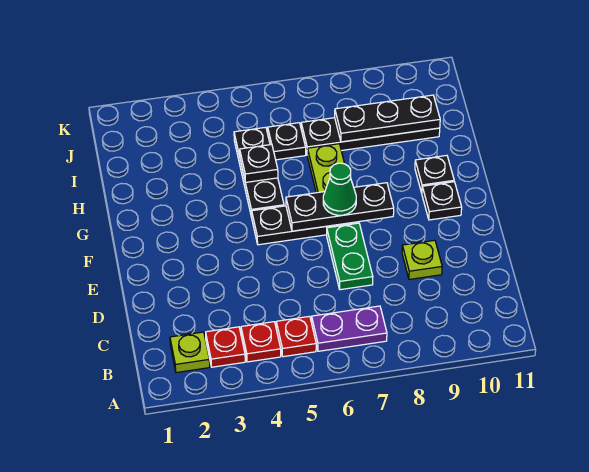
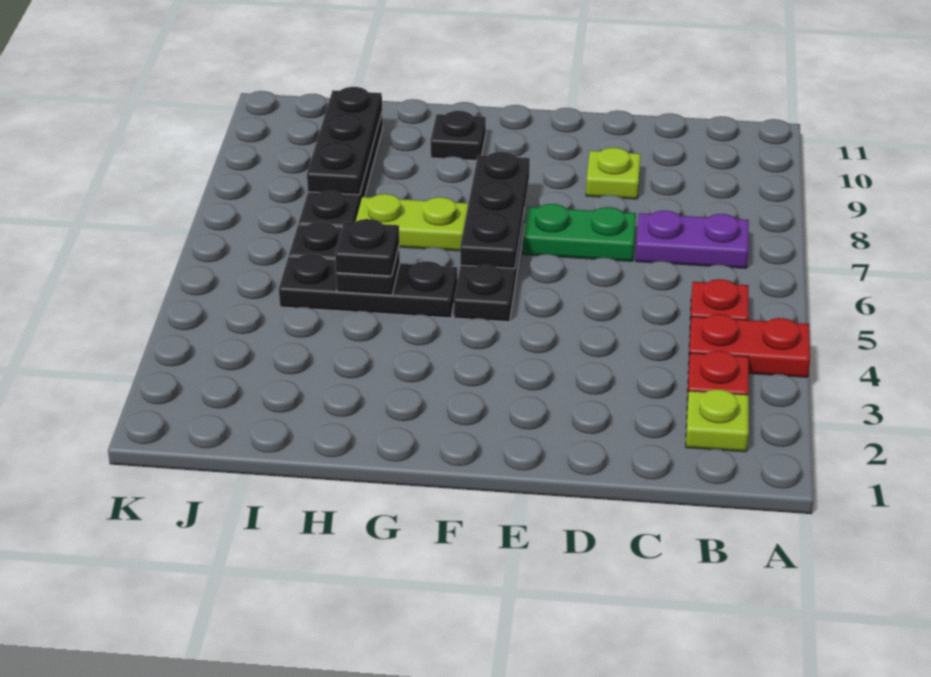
red plate B4 level 1 -> red plate A4:B4 level 1
purple plate B6:B7 level 1 -> purple plate B7:C7 level 1
green cone F7 level 3 -> none
black plate F10 level 1 -> black plate H5 level 3

